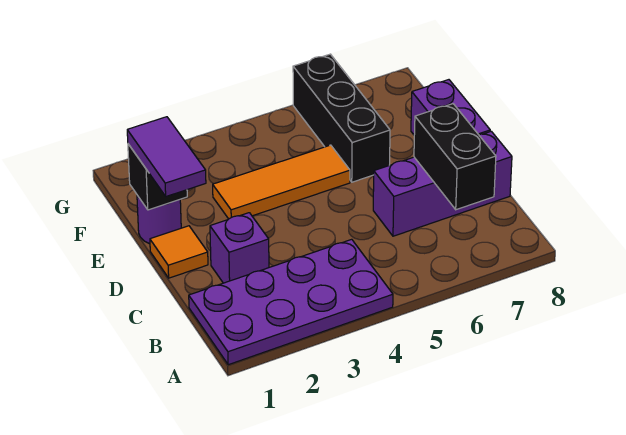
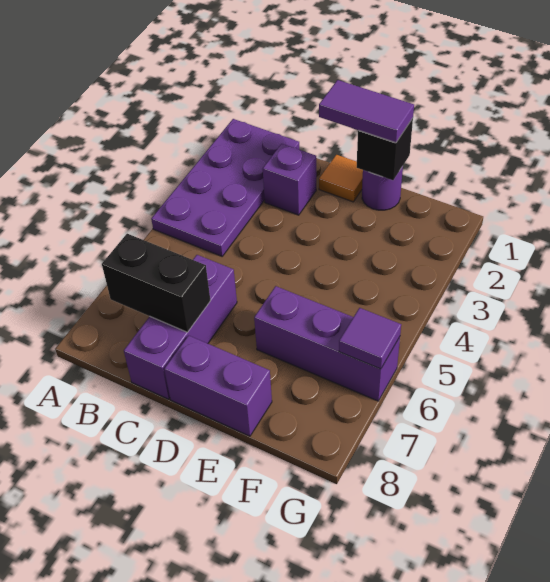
orange tile E3:E5 level 1 -> none
black brick E6:G6 level 1 -> purple brick E6:G6 level 1
none -> purple tile G6 level 2

